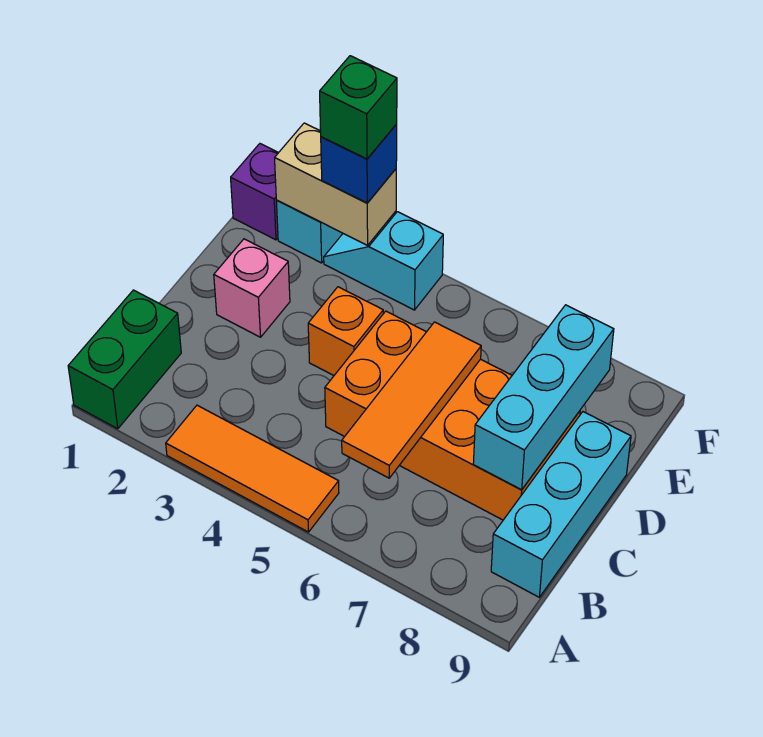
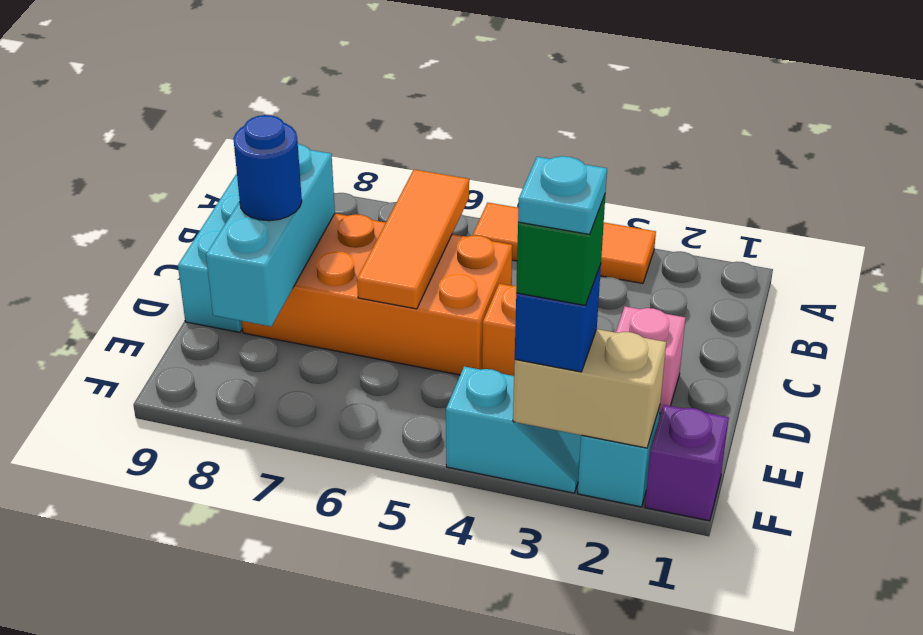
green brick A1:B1 level 1 -> none
none -> blue round brick D8 level 3
none -> cyan plate F3 level 5

